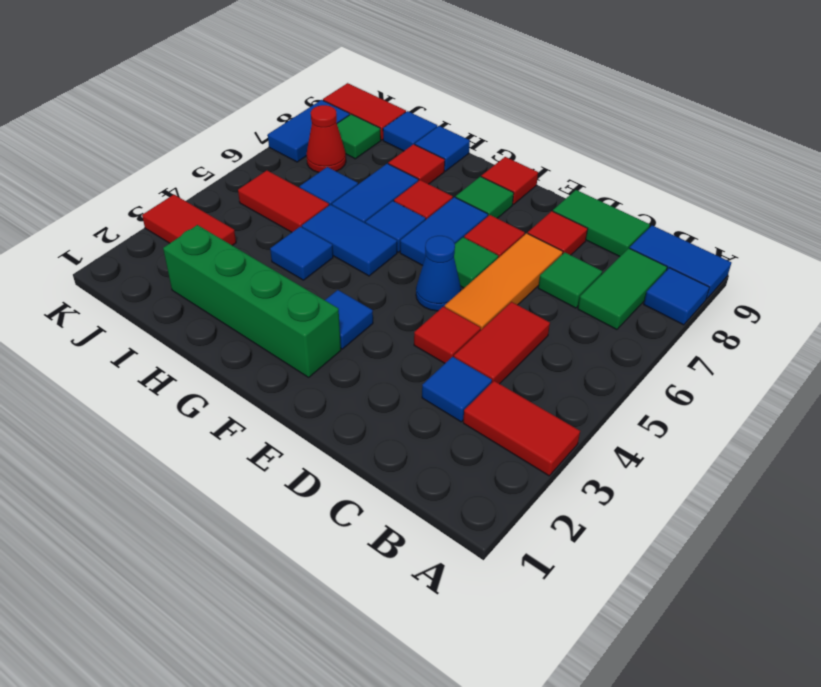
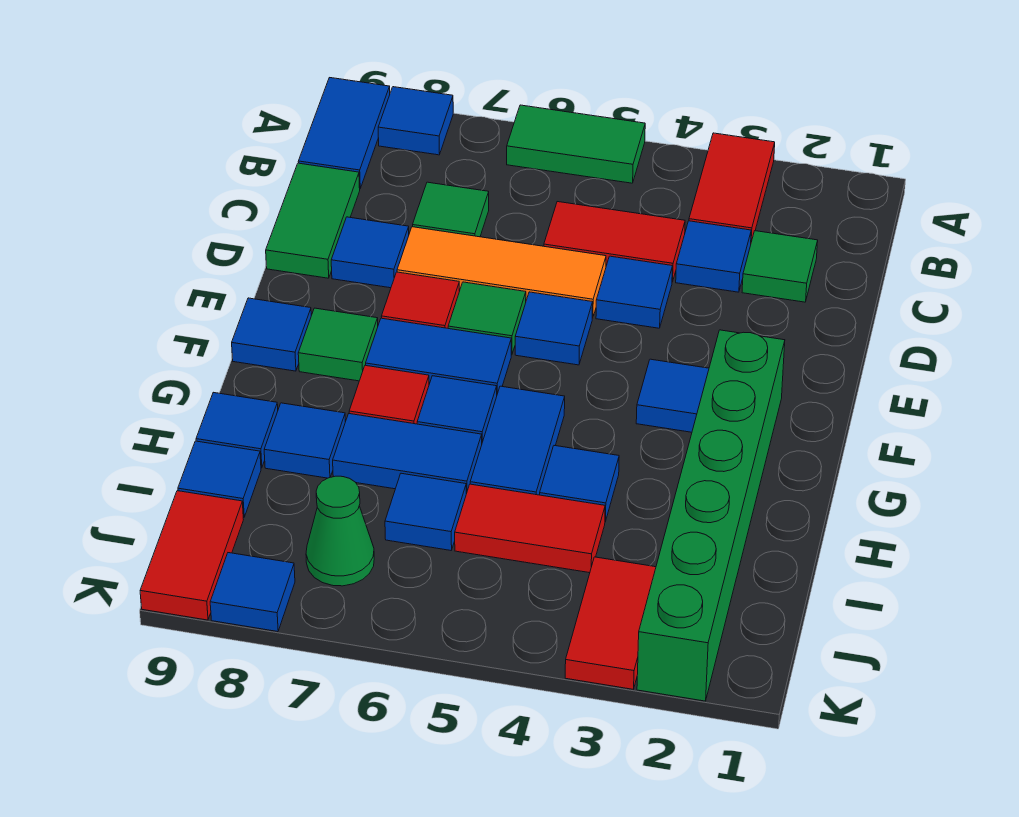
green tile B7:B8 level 1 -> green tile A5:A6 level 1
red tile D4 level 1 -> blue tile D4 level 1
red tile D8 level 1 -> blue tile D8 level 1
blue cone E5 level 1 -> blue tile E5 level 1
green brick F2:I2 level 1 -> green brick F2:K2 level 1
red tile F9 level 1 -> blue tile F9 level 1
red tile H8 level 1 -> blue tile H8 level 1
red tile I5:J5 level 1 -> red tile I4:I5 level 1
red cone J7 level 1 -> green cone J7 level 1
green tile J8 level 1 -> green tile C2 level 1
blue tile K7:K8 level 1 -> blue tile K8 level 1

